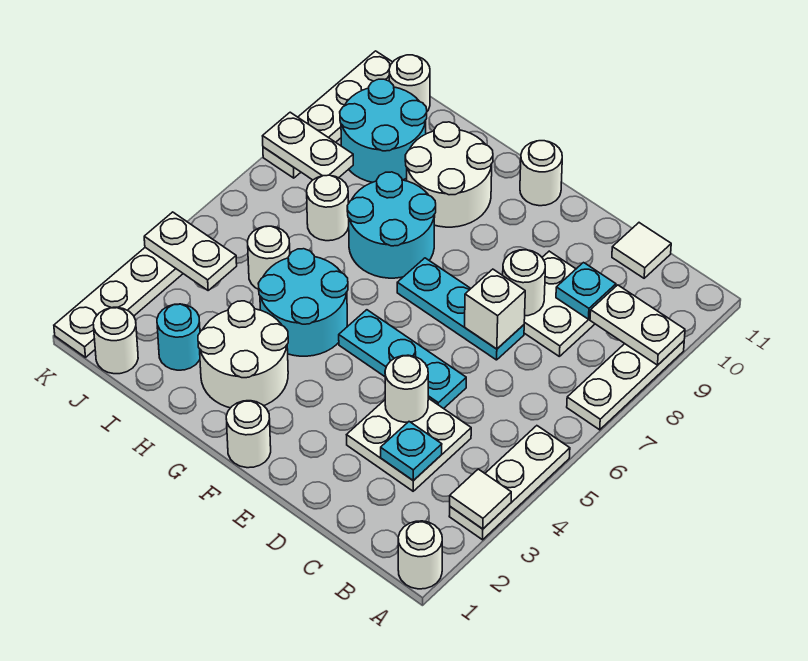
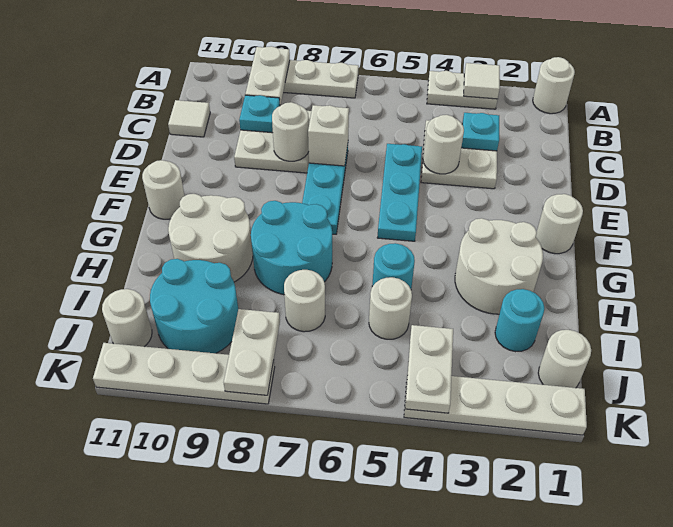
white plate A3:A5 level 1 -> white plate A3:A4 level 1
cyan round brick G4:H5 level 1 -> cyan round brick H5 level 1

